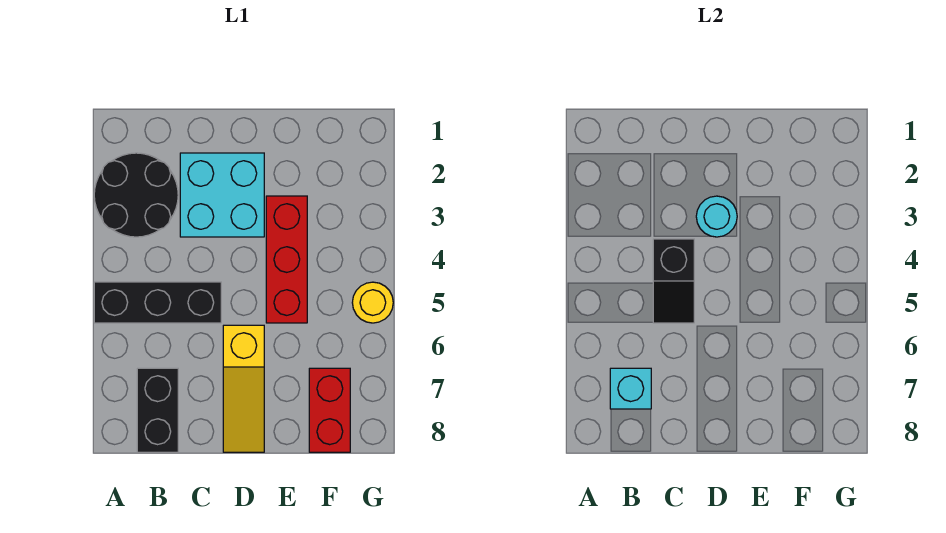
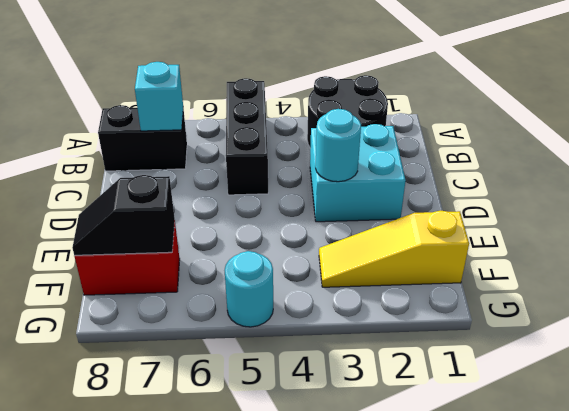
black slope C4:C5 level 2 top 4 -> black slope F7:F8 level 2 top 7
yellow slope D6:D8 level 1 top 6 -> yellow slope F1:F3 level 1 top 1
red brick E3:E5 level 1 -> none
yellow round brick G5 level 1 -> cyan round brick G5 level 1

